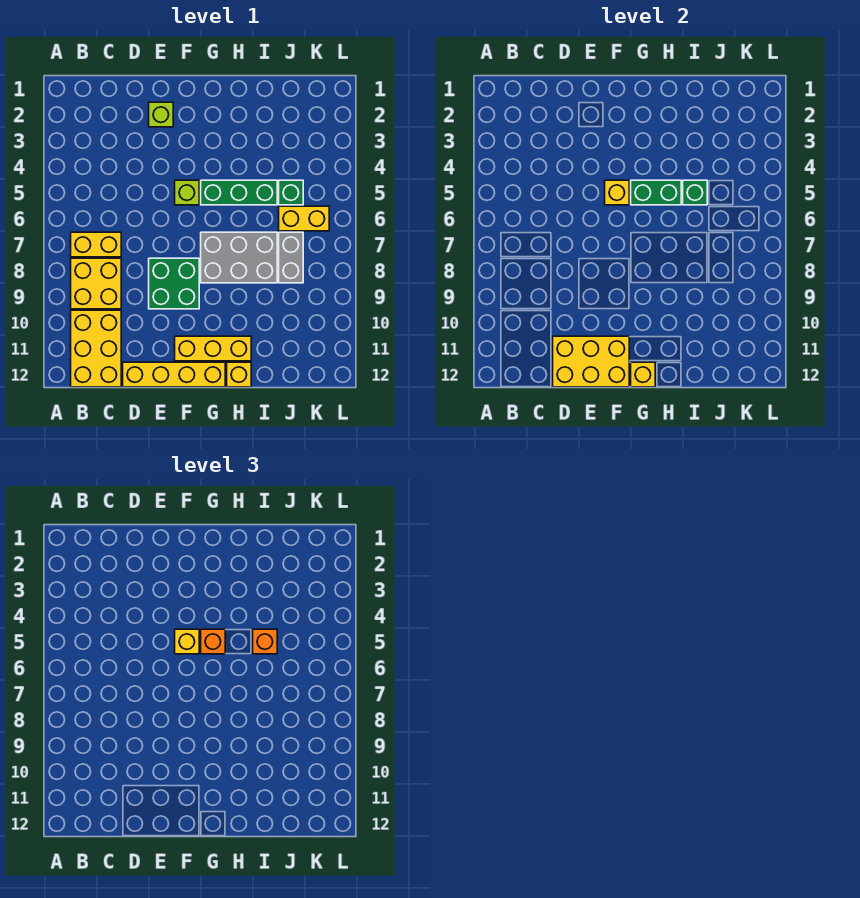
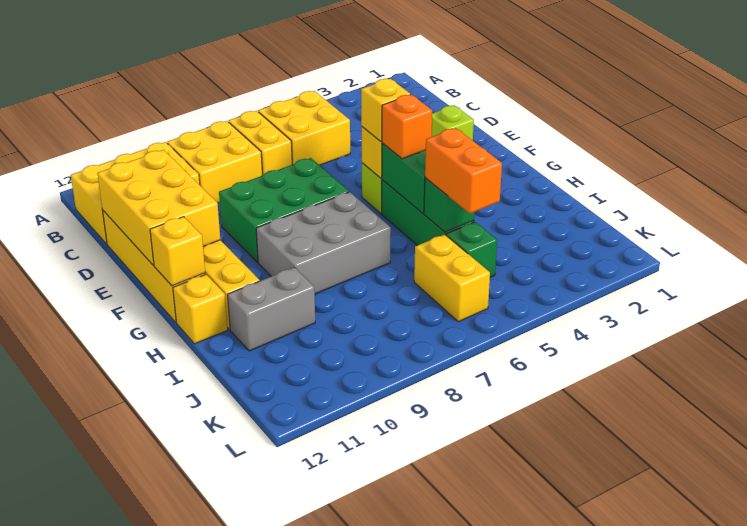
none -> yellow brick B5:C6 level 1
green brick E8:F9 level 1 -> green brick E7:F9 level 1
grey brick G7:I8 level 1 -> grey brick G7:H9 level 1
orange brick I5 level 3 -> orange brick I5:J5 level 3
grey brick J7:J8 level 1 -> grey brick I10:I11 level 1

